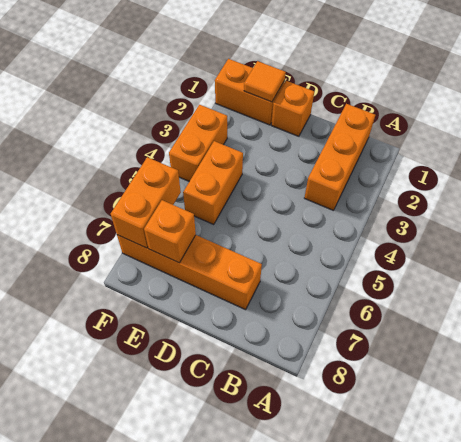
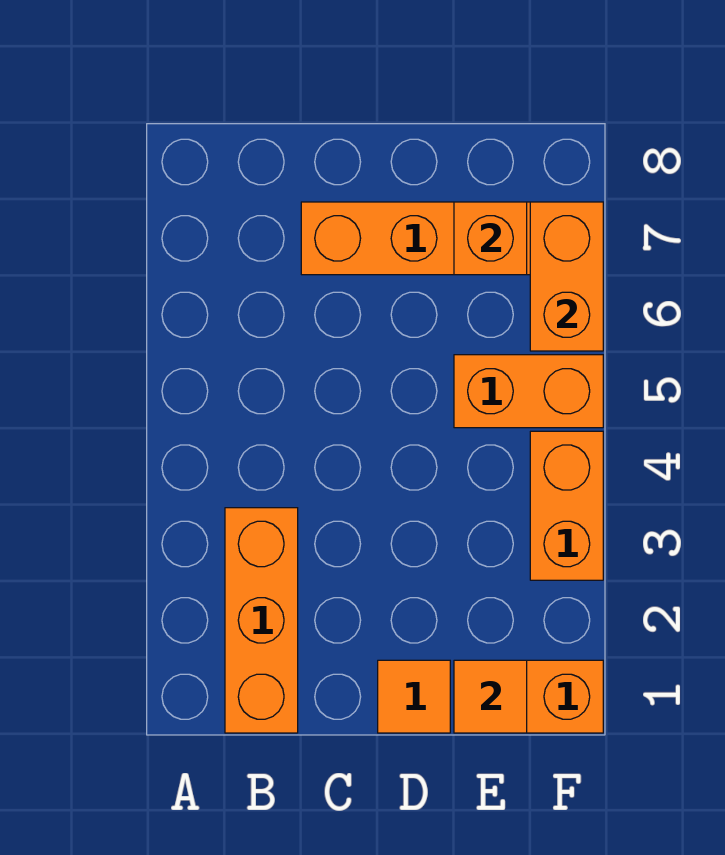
orange brick D1 level 1 -> orange tile D1 level 1
orange brick E4:E5 level 1 -> orange brick E5:F5 level 1

